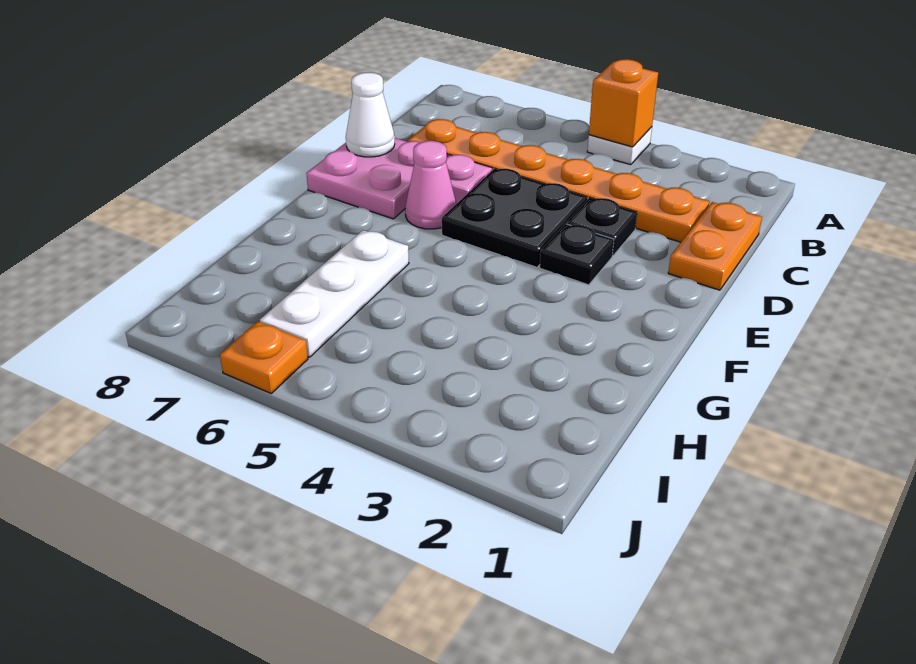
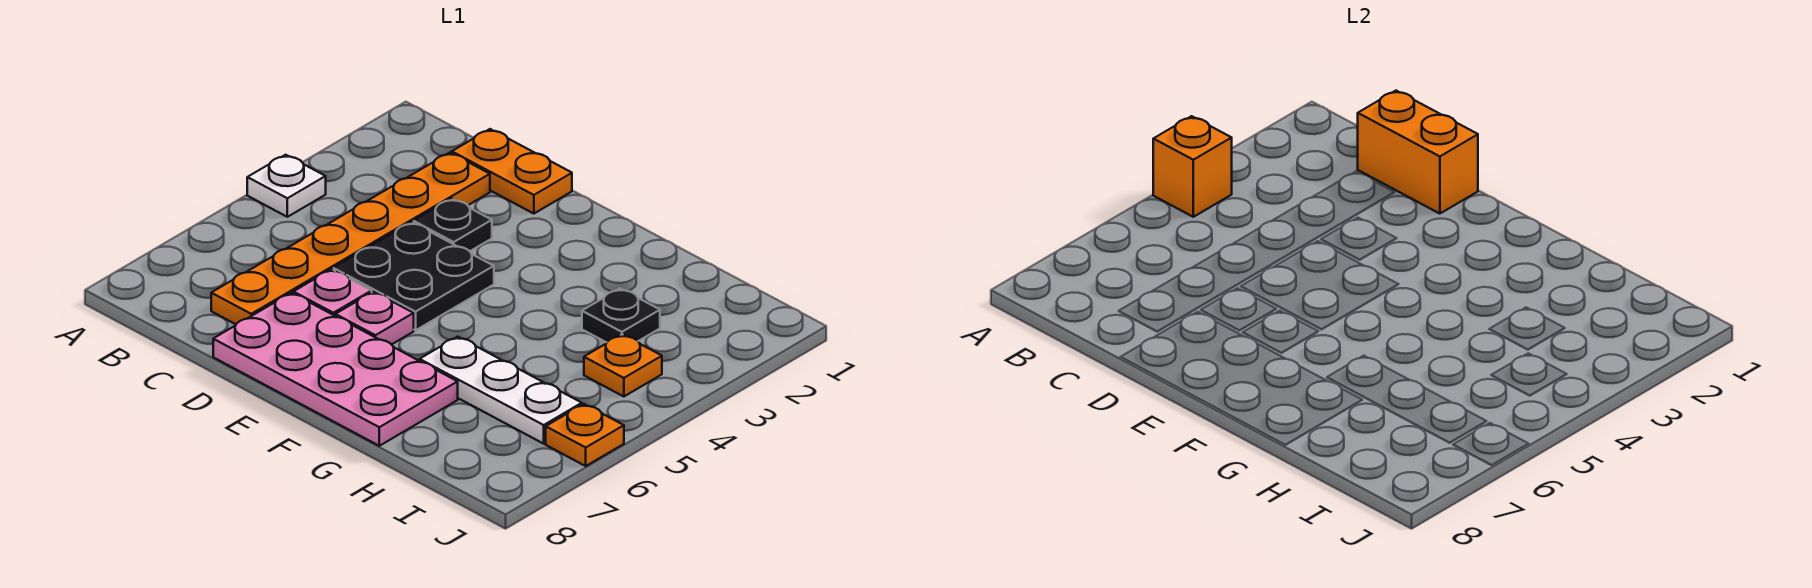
none -> orange brick C1:D1 level 2
pink plate D7:E8 level 1 -> pink plate D7:G8 level 1
white cone D8 level 2 -> none
black plate E3 level 1 -> black plate H3 level 1
pink cone E6 level 1 -> pink plate E6 level 1
none -> orange plate I4 level 1

